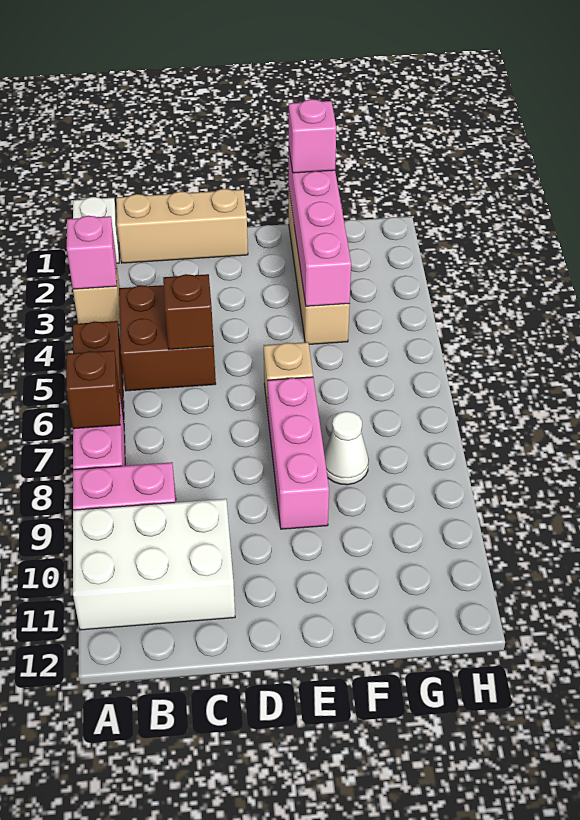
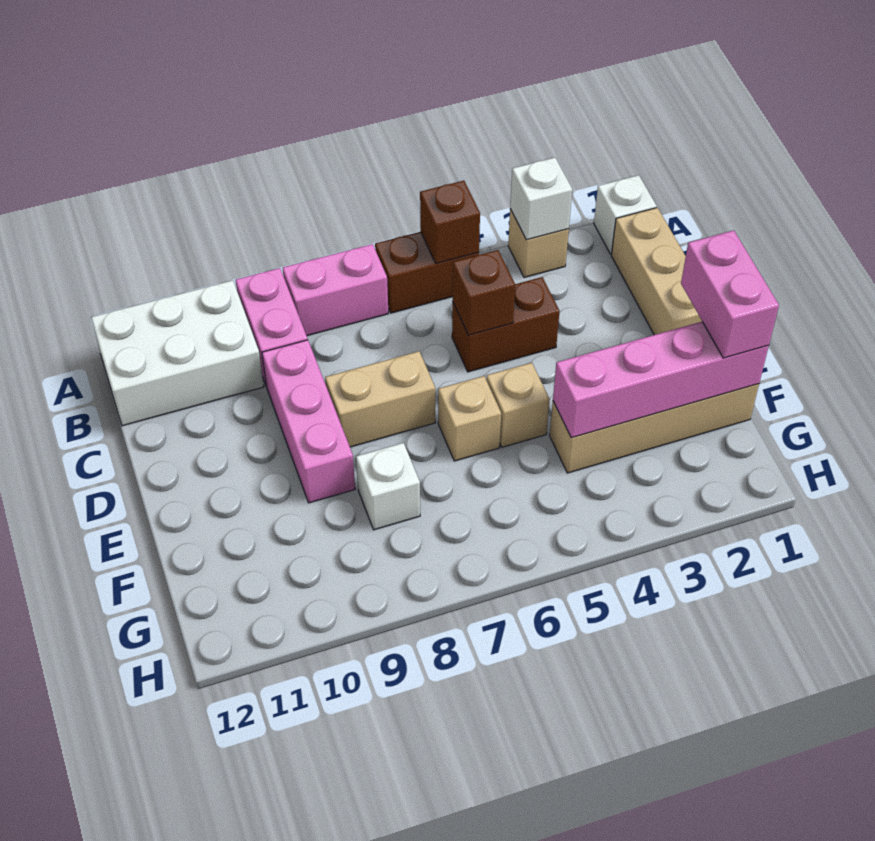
pink brick A3 level 2 -> white brick A3 level 2
brown brick A7 level 2 -> brown brick A5 level 2
white brick A10:C11 level 1 -> white brick A10:B12 level 1
brown brick B4:C5 level 1 -> brown brick C4:C5 level 1
none -> tan brick D7:D8 level 1
none -> tan brick E5 level 1
pink brick E7:E9 level 1 -> pink brick C9:E9 level 1
pink brick F1 level 3 -> pink brick E1:F1 level 3
white cone F8 level 1 -> white brick F8 level 1

